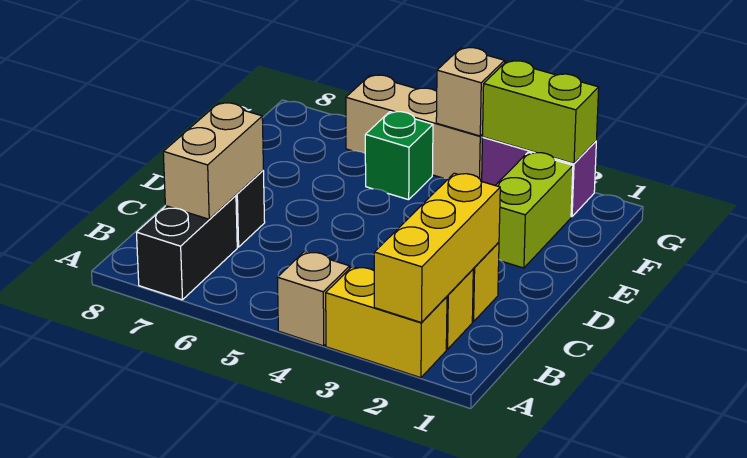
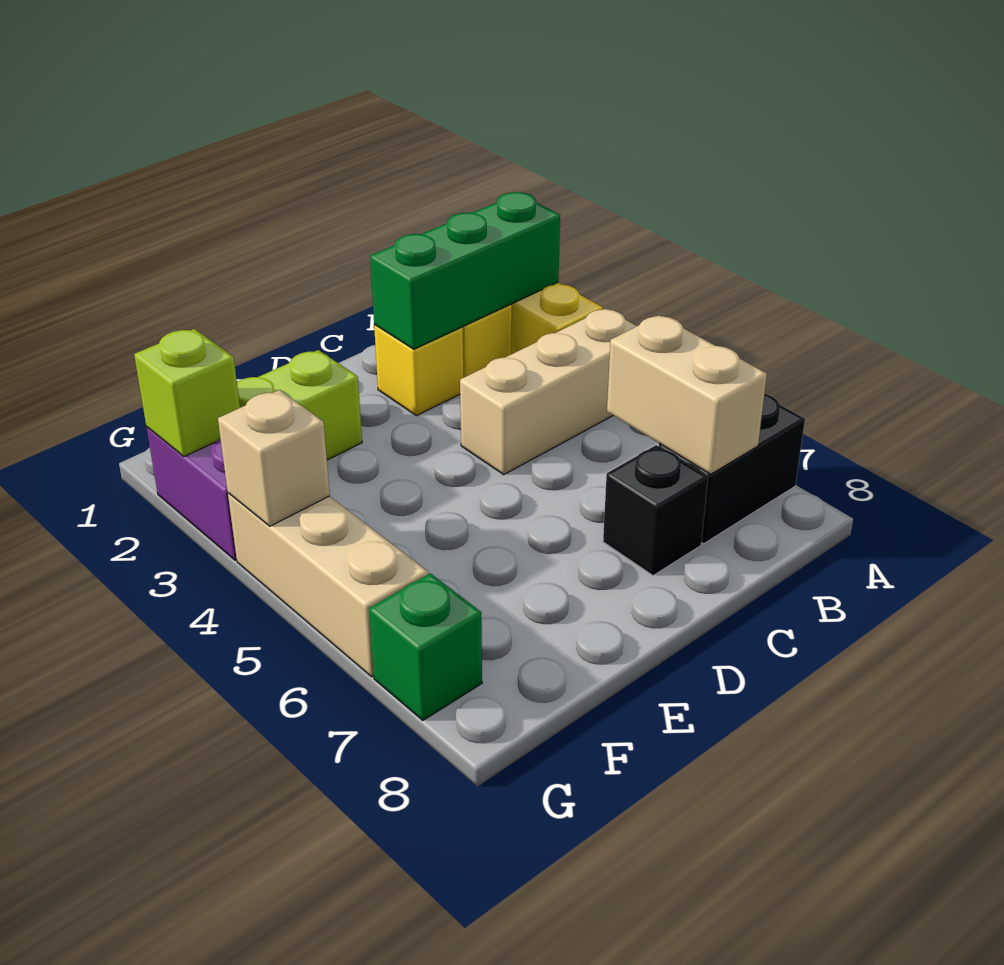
yellow brick A2:C2 level 2 -> green brick A2:C2 level 2
tan brick A4 level 1 -> tan brick A4:C4 level 1
tan brick B7:C7 level 2 -> tan brick B6:B7 level 2
green brick F5 level 1 -> green brick G7 level 1
lime brick G2:G3 level 2 -> lime brick G2 level 2

